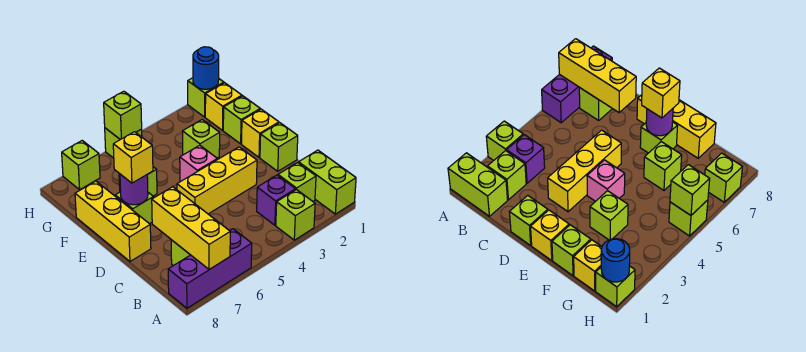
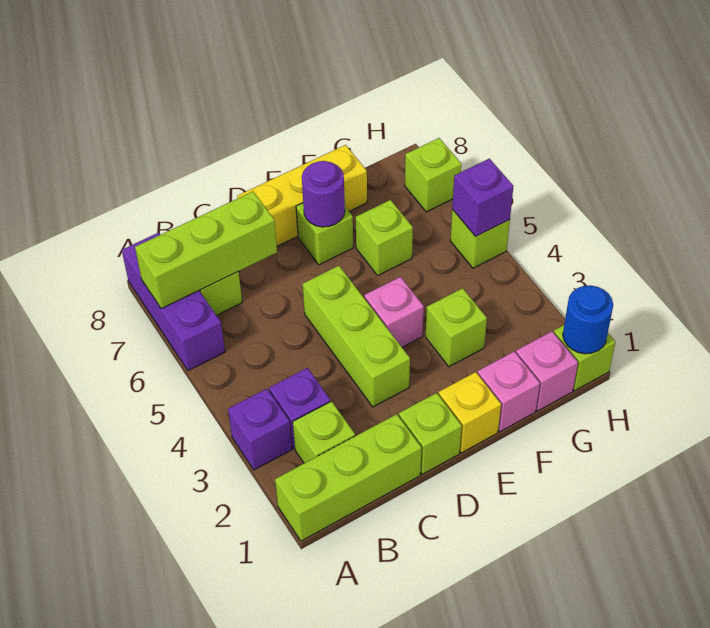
lime brick A1:B1 level 1 -> lime brick A1:C1 level 1
lime brick A3 level 1 -> purple brick A3 level 1
yellow brick A7:C7 level 2 -> lime brick A7:C7 level 2
yellow brick D3:D5 level 1 -> lime brick D3:D5 level 1
yellow brick E7 level 3 -> none
lime brick F1 level 1 -> pink brick F1 level 1
yellow brick G1 level 1 -> pink brick G1 level 1
lime brick H5 level 2 -> purple brick H5 level 2

